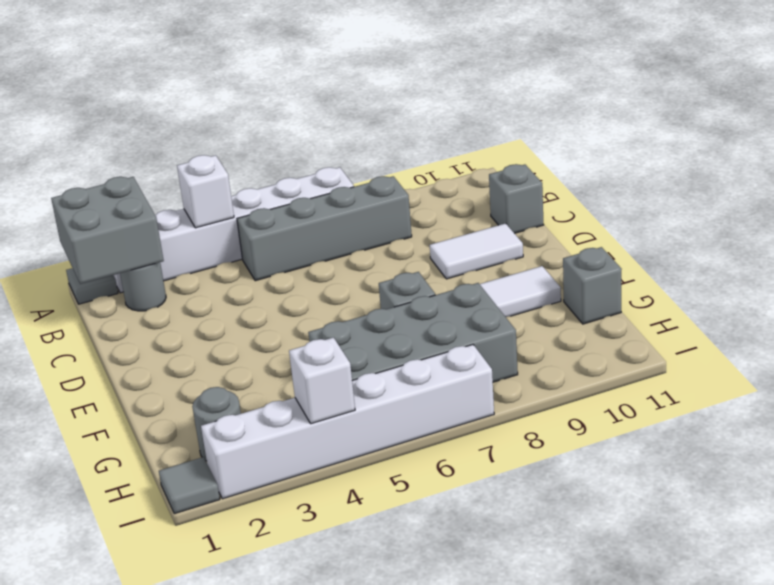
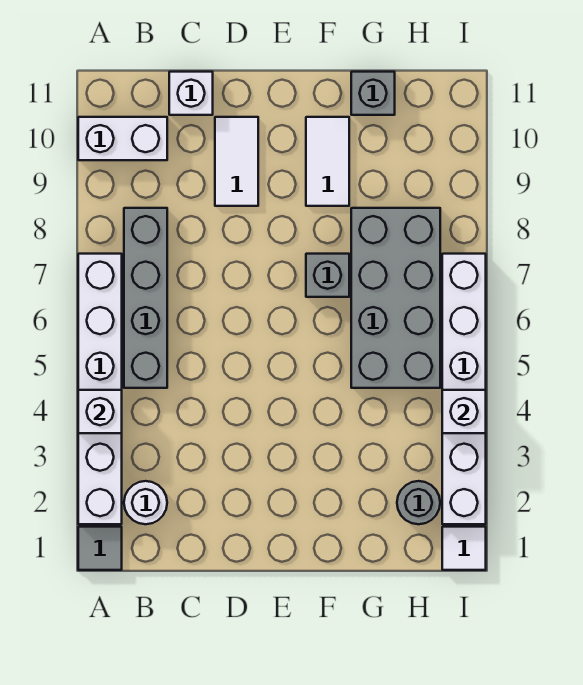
grey brick A1:B2 level 2 -> none
none -> white brick A10:B10 level 1
grey round brick B2 level 1 -> white round brick B2 level 1
grey brick C11 level 1 -> white brick C11 level 1
grey tile I1 level 1 -> white tile I1 level 1

